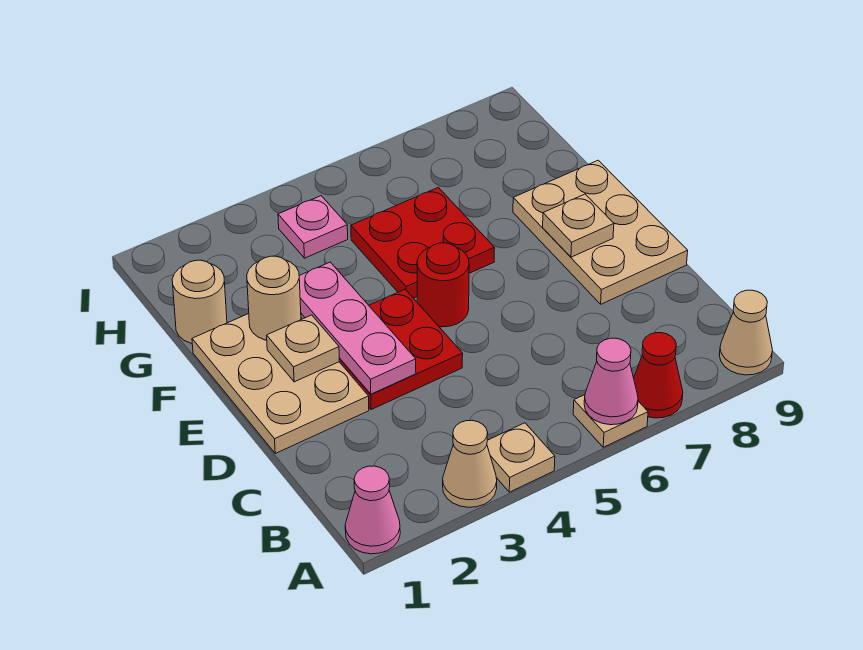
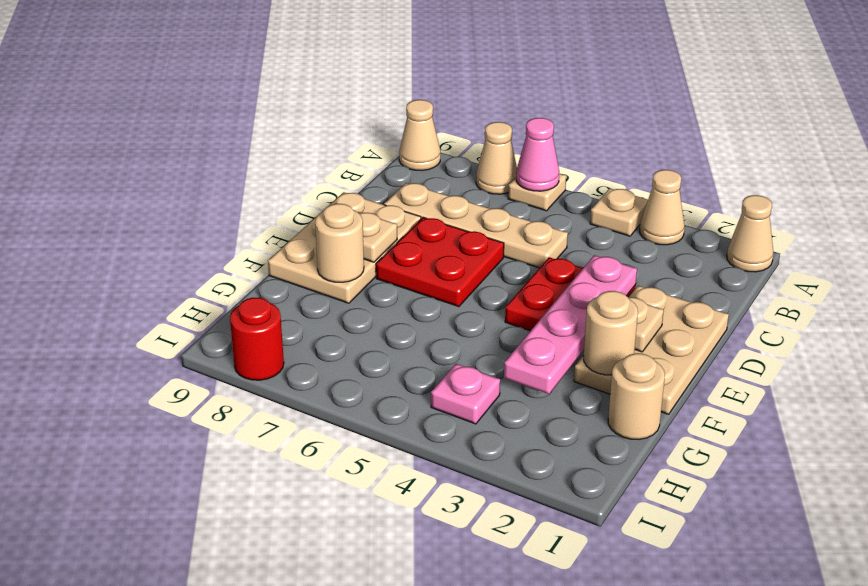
pink cone A1 level 1 -> tan cone A1 level 1
red cone A7 level 1 -> tan cone A7 level 1
none -> tan plate C5:C8 level 1
pink plate D3:F3 level 2 -> pink plate D3:G3 level 2
red round brick E5 level 1 -> red round brick I8 level 1
red plate F5:G6 level 1 -> red plate D6:E7 level 1
none -> tan round brick F8 level 2

